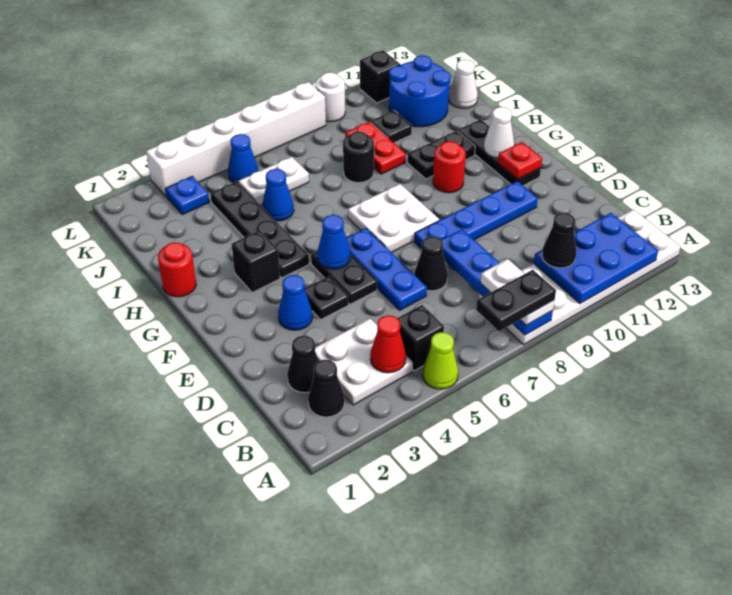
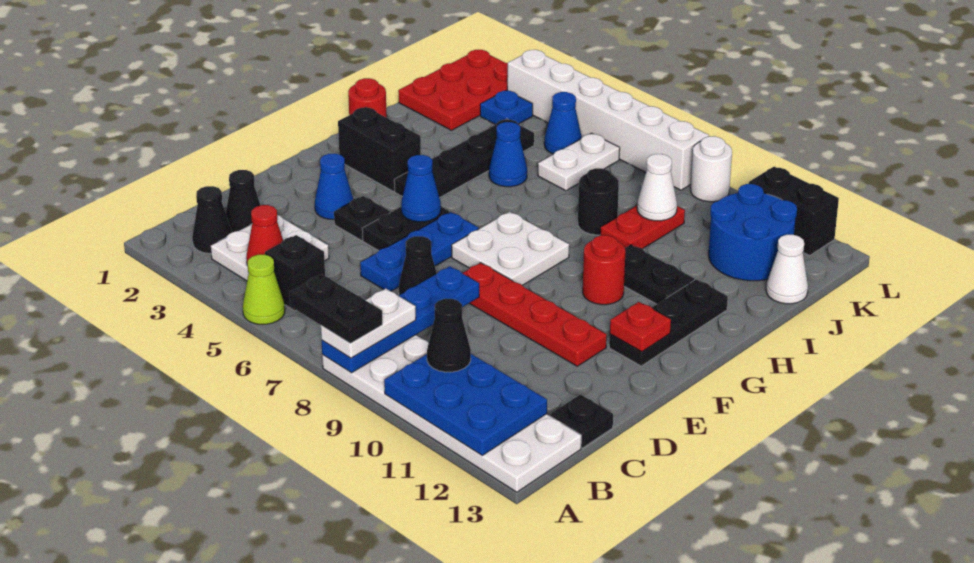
blue plate E8:E11 level 1 -> red plate E8:E11 level 1
black brick G3 level 1 -> black brick G2:G3 level 1
white cone G12 level 2 -> white cone J9 level 2
none -> red plate J1:L2 level 1
white plate J5:J6 level 1 -> white plate J6:K6 level 1
black plate J10 level 1 -> black plate C13 level 1
black brick L11 level 1 -> black brick L11:L12 level 1

